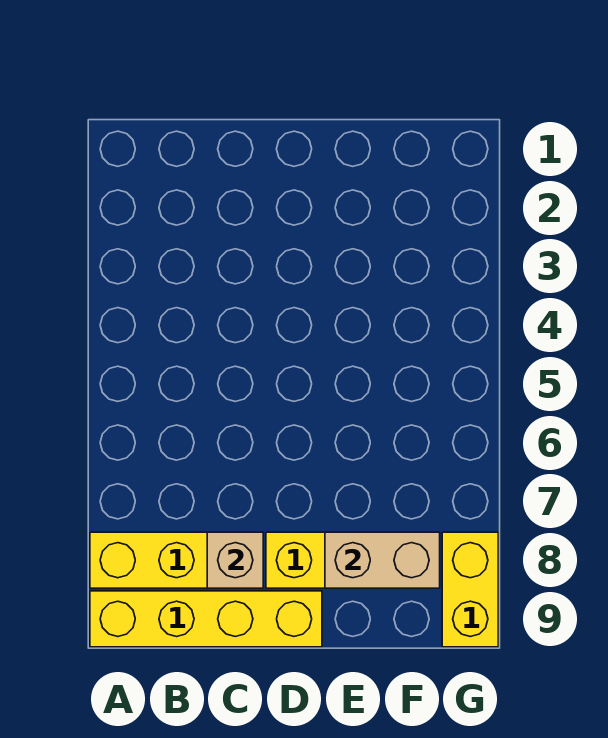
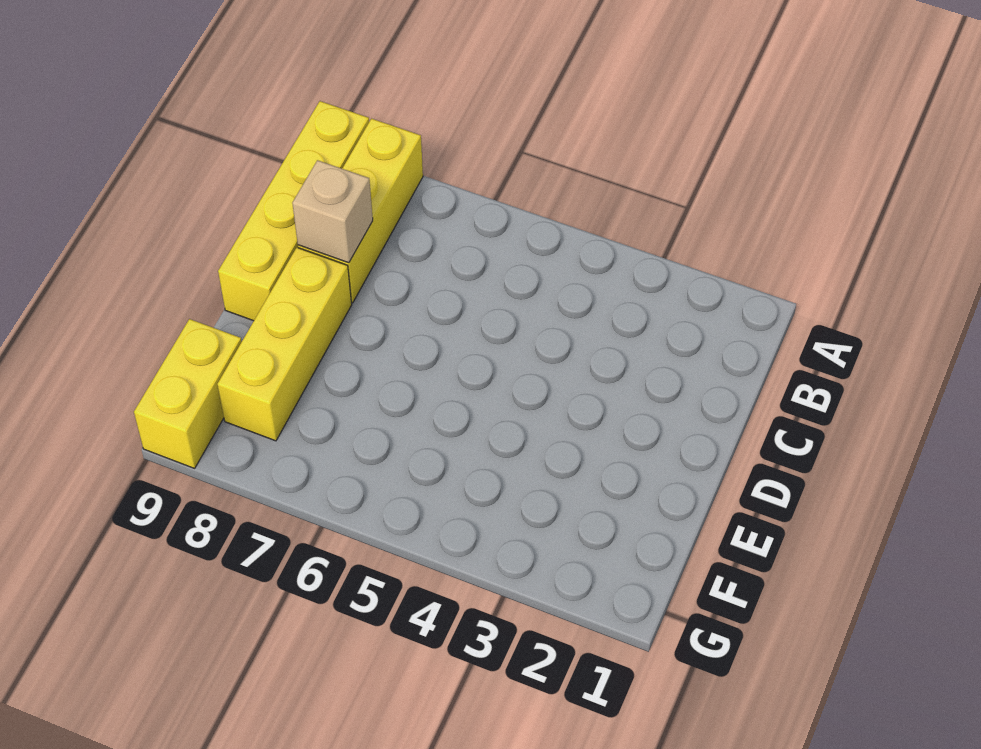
tan brick E8:F8 level 2 -> none
yellow brick G8:G9 level 1 -> yellow brick F9:G9 level 1

